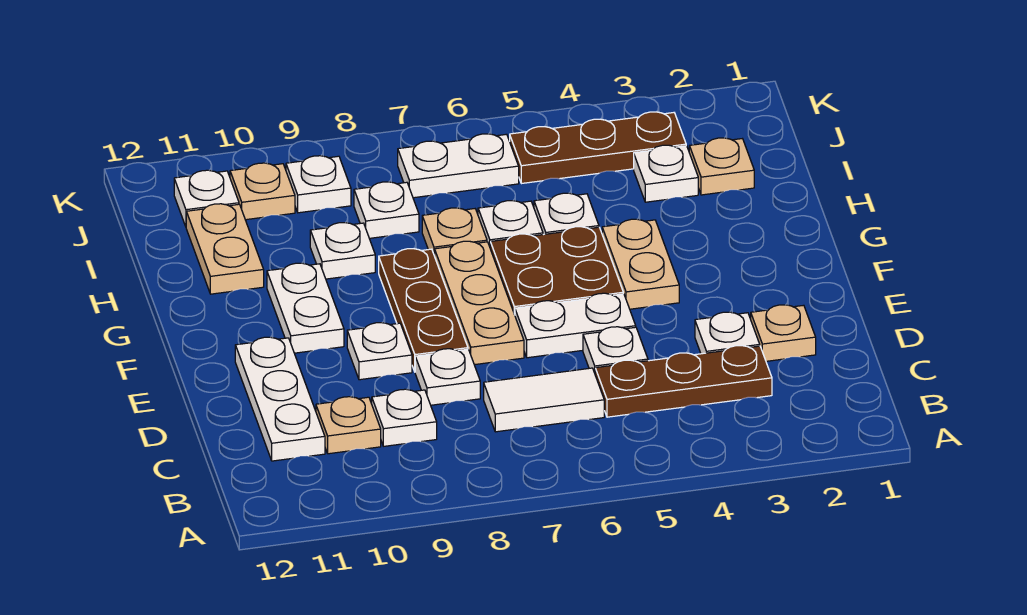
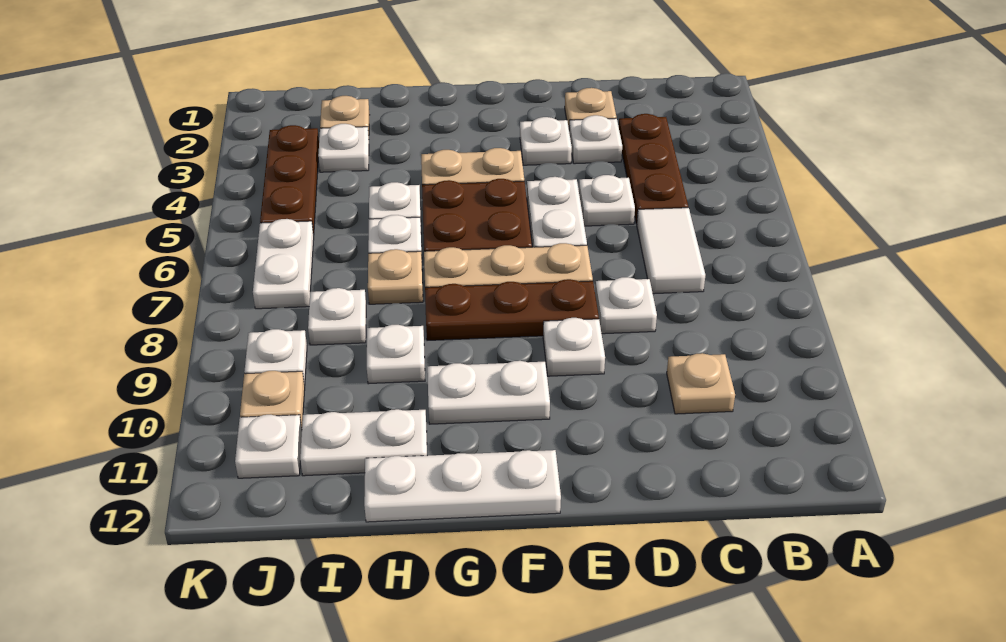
white plate C9 level 1 -> white plate E3 level 1
white plate C11:E11 level 1 -> white plate F12:H12 level 1
tan plate H11:I11 level 1 -> white plate H11:I11 level 1

